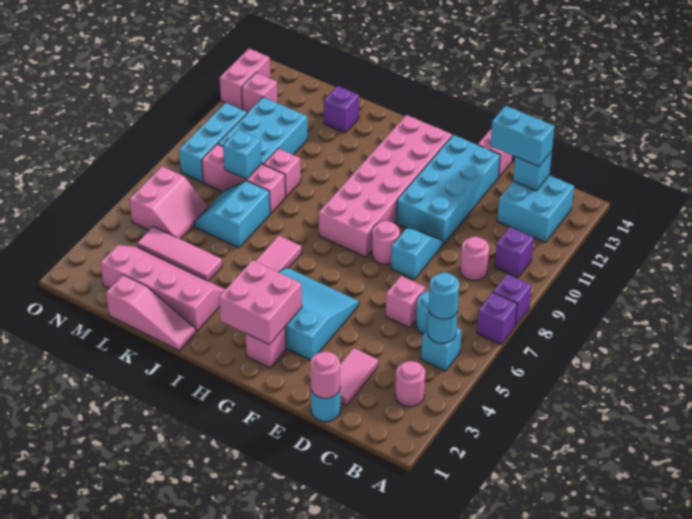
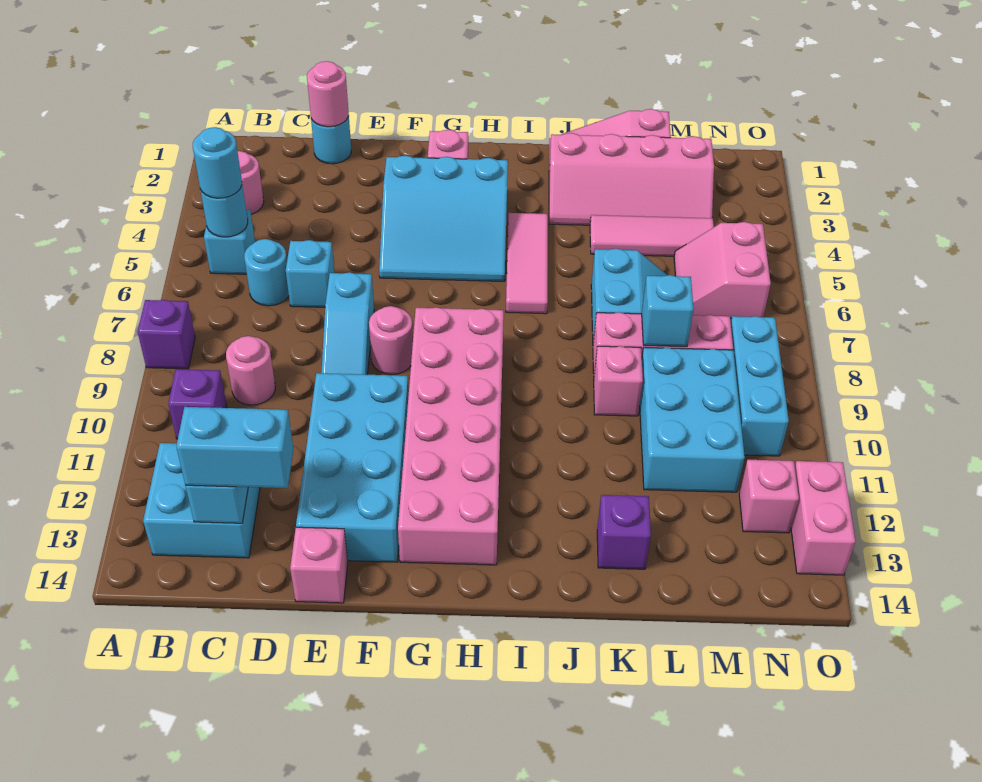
purple brick A7 level 1 -> none
pink tile D2:D3 level 1 -> none
pink brick D6 level 1 -> cyan brick D6 level 1
cyan slope E8:E9 level 1 top 8 -> cyan slope E7:E9 level 1 top 7
pink brick G2:H3 level 2 -> none

